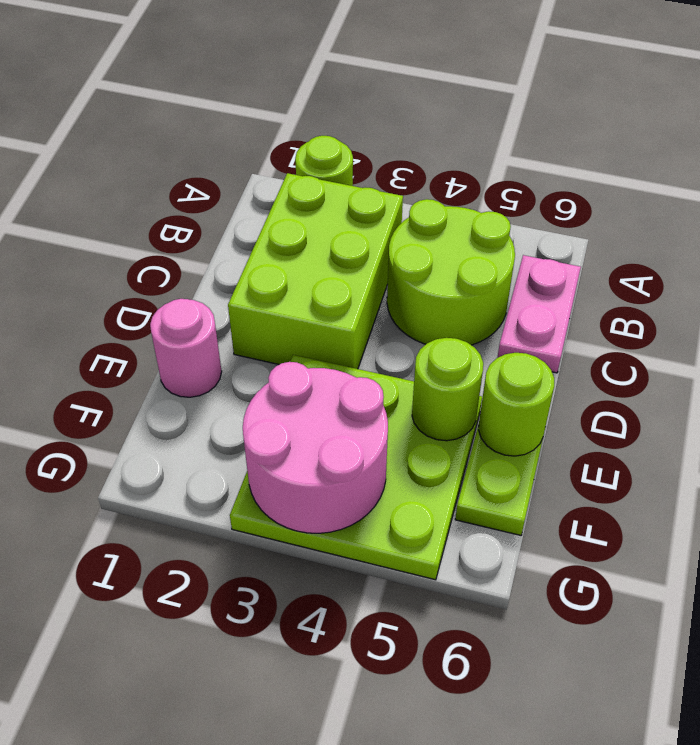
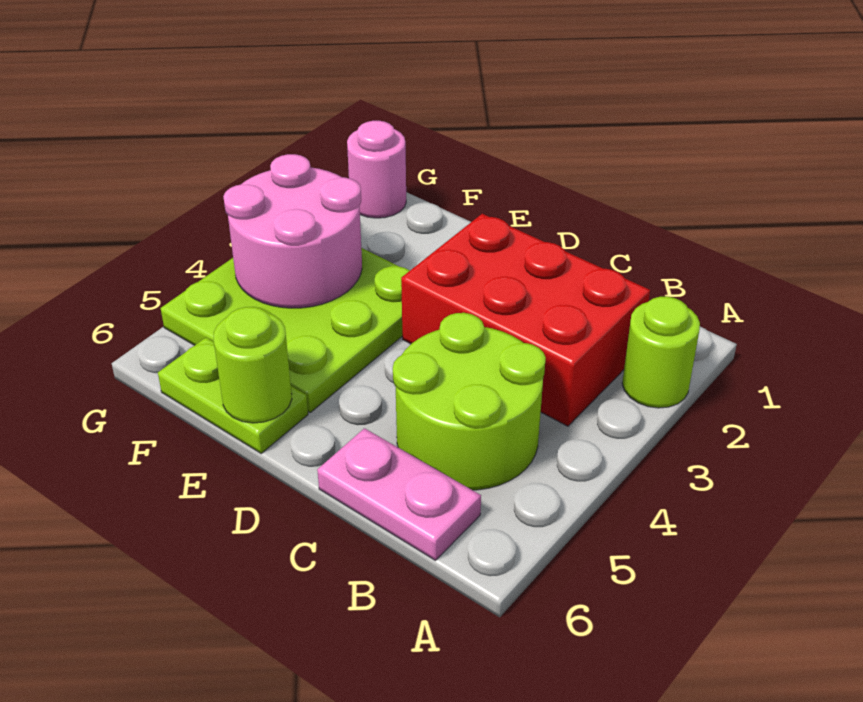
lime brick B2:D3 level 1 -> red brick B2:D3 level 1
pink round brick E1 level 1 -> pink round brick G1 level 1
lime round brick E5 level 2 -> none

